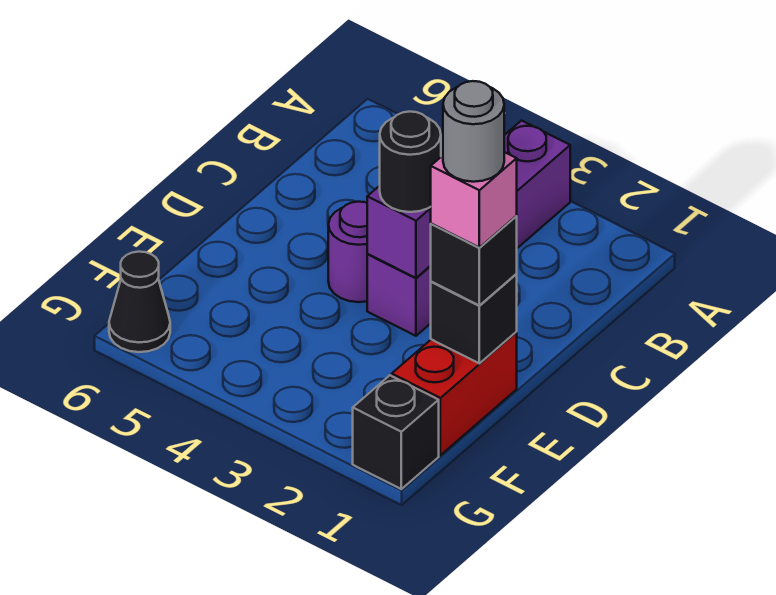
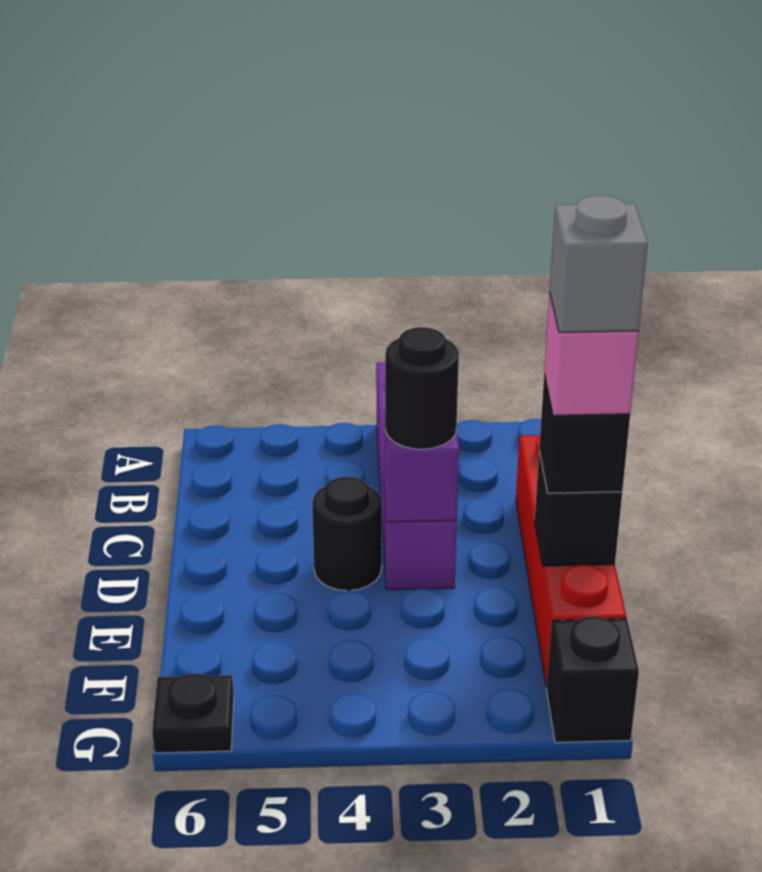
purple round brick D4 level 1 -> black round brick D4 level 1
red brick E1:F1 level 1 -> red brick C1:F1 level 1
grey round brick E1 level 5 -> grey brick E1 level 5
black cone G6 level 1 -> black plate G6 level 1

